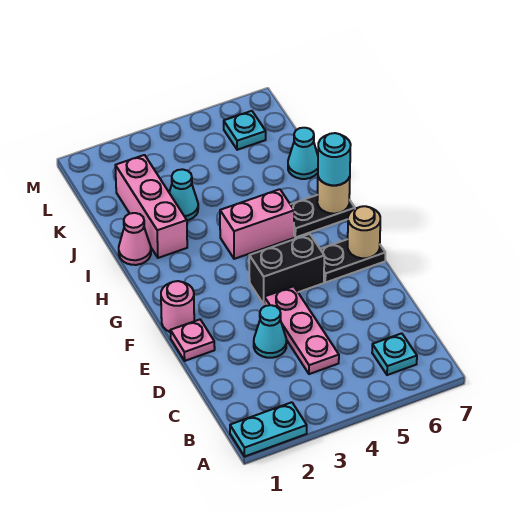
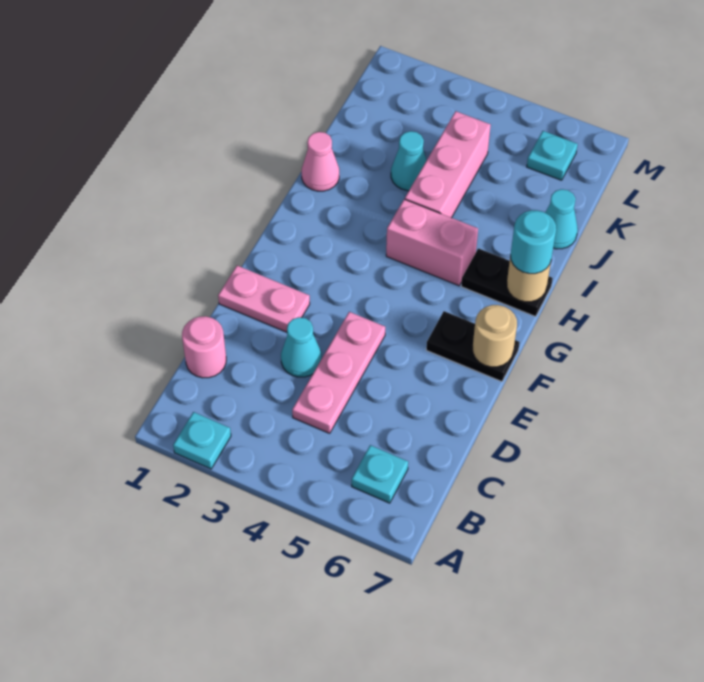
cyan plate A1:A2 level 1 -> cyan plate A2 level 1
pink plate E1 level 1 -> pink plate E1:E2 level 1
pink round brick F1 level 1 -> pink round brick C1 level 1
black brick F4:F5 level 1 -> none
pink brick I2:K2 level 1 -> pink brick I4:K4 level 1

